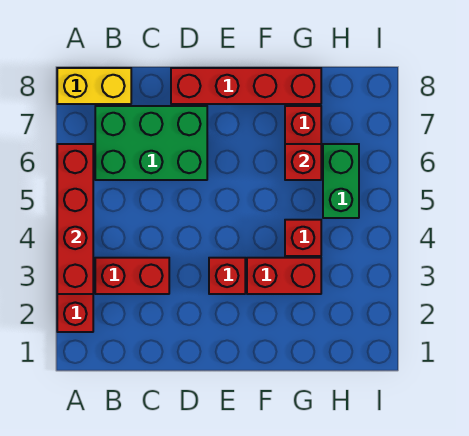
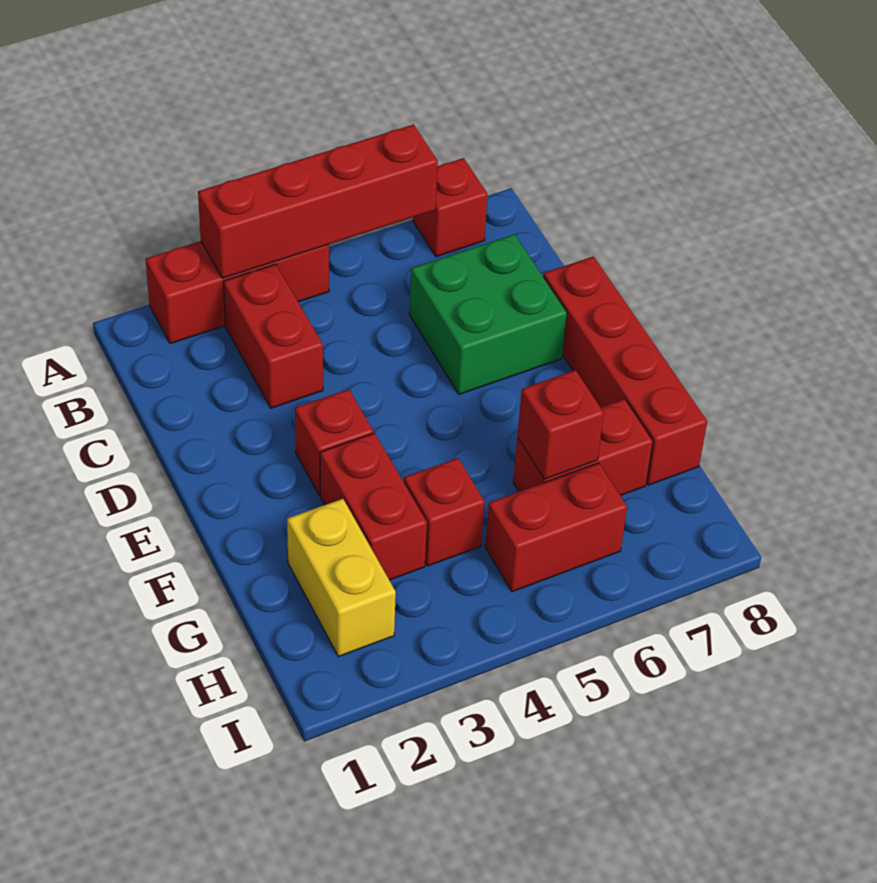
none -> red brick A7 level 1
yellow brick A8:B8 level 1 -> yellow brick G2:H2 level 1
green brick B6:D7 level 1 -> green brick C6:D7 level 1
green brick H5:H6 level 1 -> red brick H5:H6 level 1

